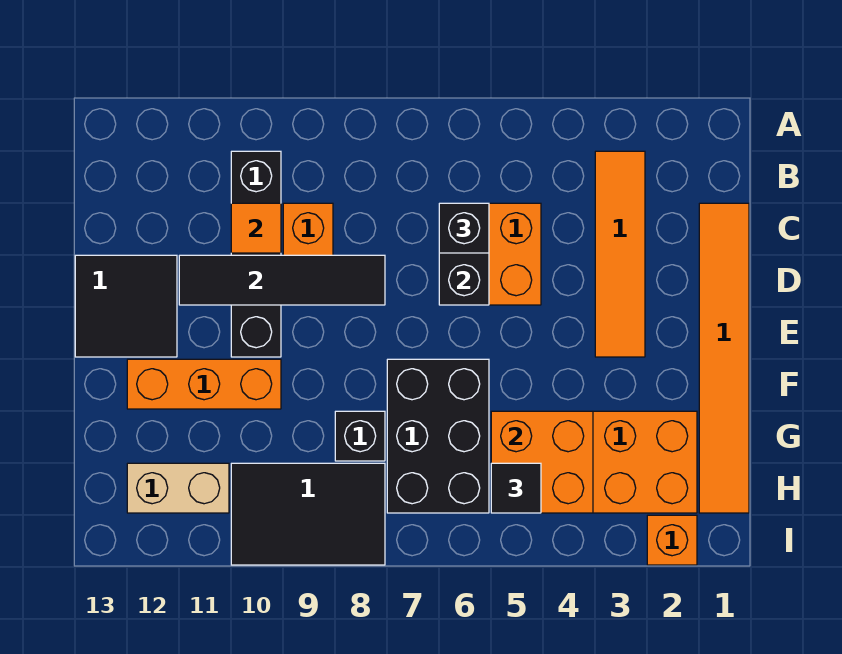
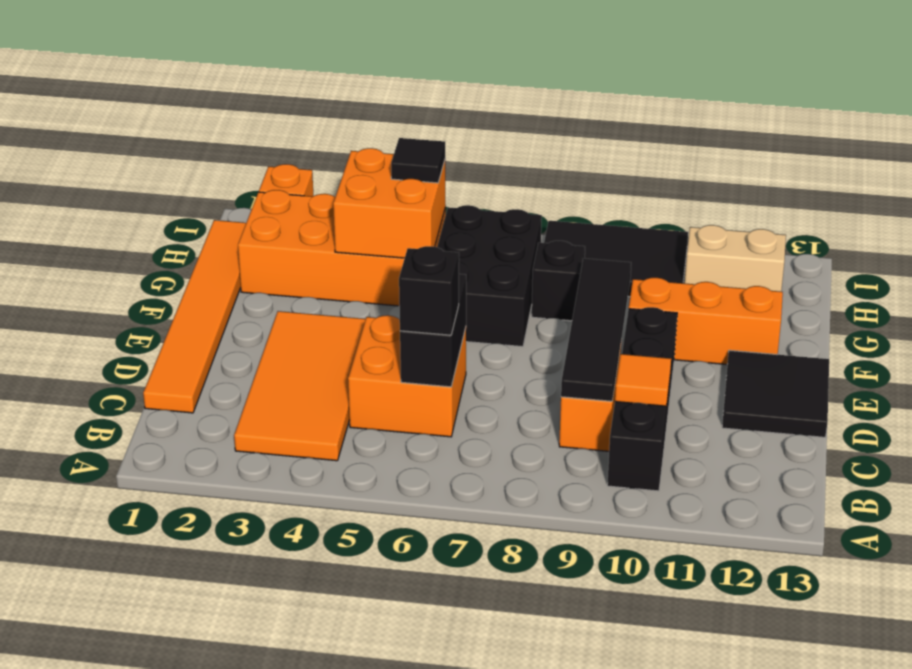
orange tile B3:E3 level 1 -> orange tile B3:E4 level 1
black tile D8:D11 level 2 -> black tile C9:F9 level 2

